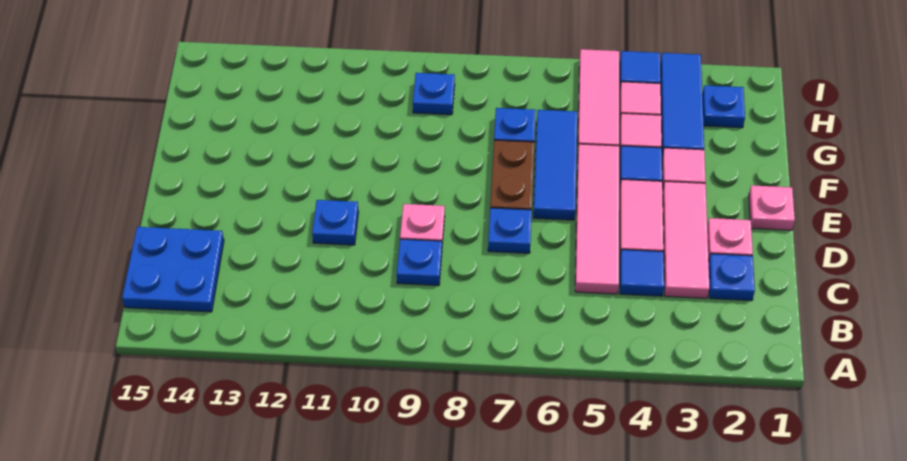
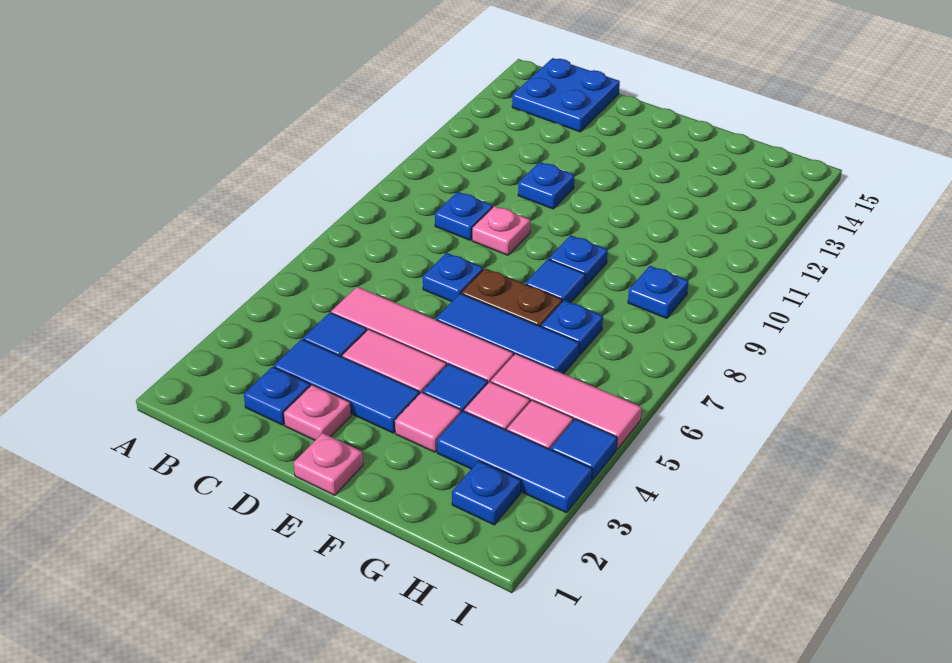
pink tile C3:E3 level 1 -> blue tile C3:E3 level 1
none -> blue tile F8 level 1
none -> blue plate F9 level 1

